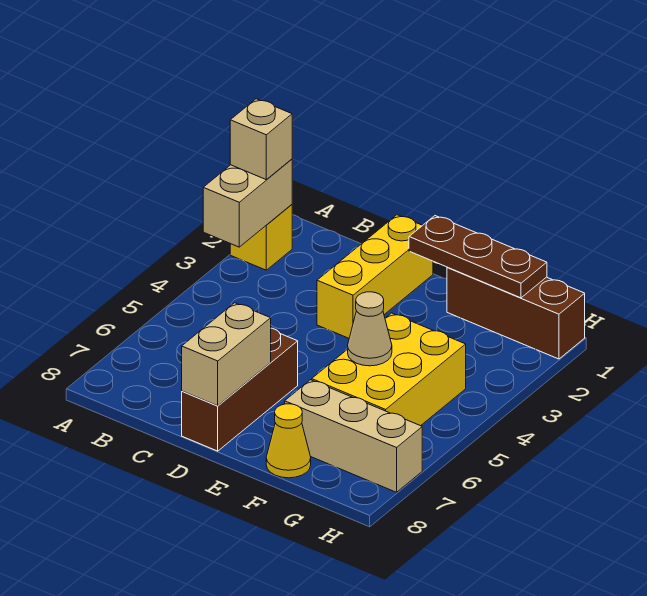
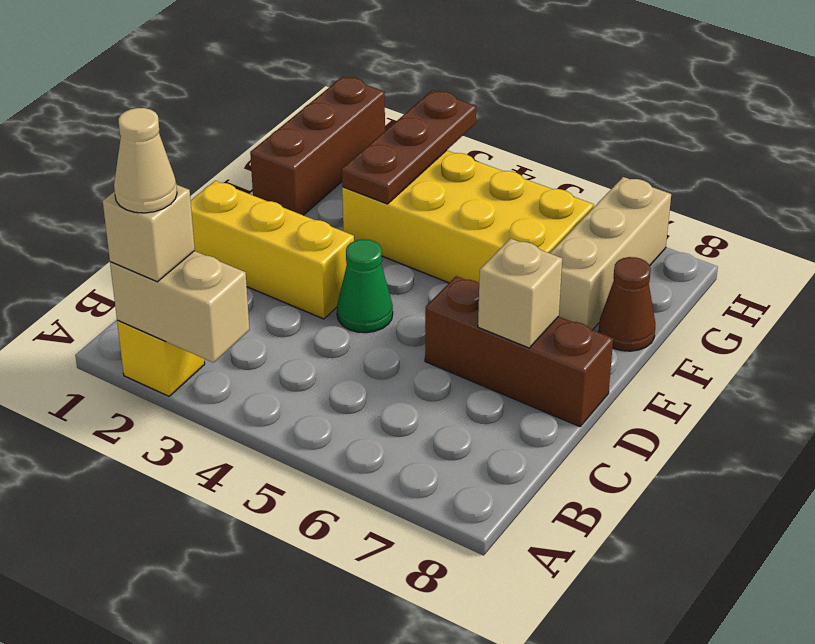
none -> green cone D4 level 1
tan brick D7:D8 level 2 -> tan brick D7 level 2
brown plate E1:G1 level 2 -> brown plate F3:H3 level 2
yellow brick F4:G6 level 1 -> yellow brick F3:G6 level 1
tan cone F5 level 2 -> tan cone A2 level 4
yellow cone F8 level 1 -> brown cone F8 level 1

